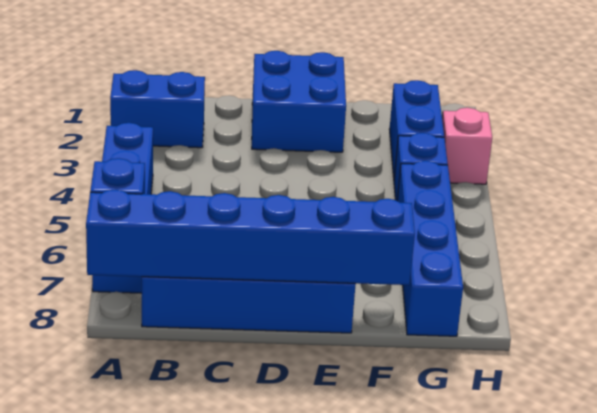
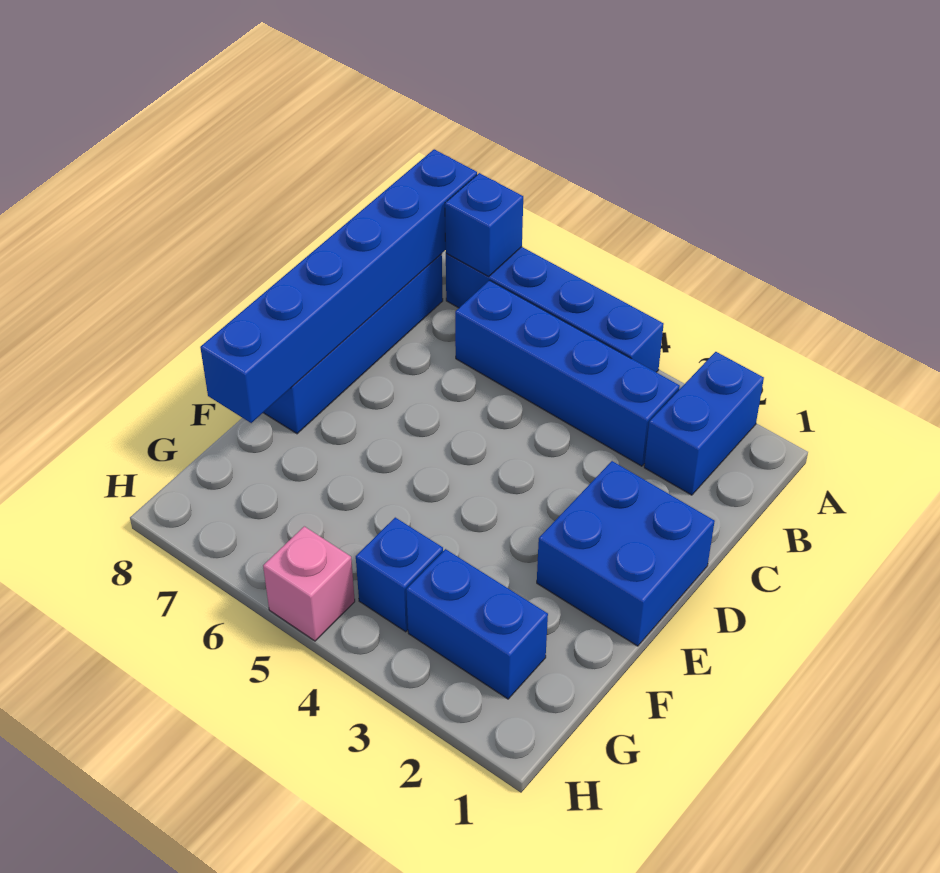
blue brick G5:G8 level 1 -> blue brick B3:B6 level 1
pink brick H3 level 1 -> pink brick H5 level 1

